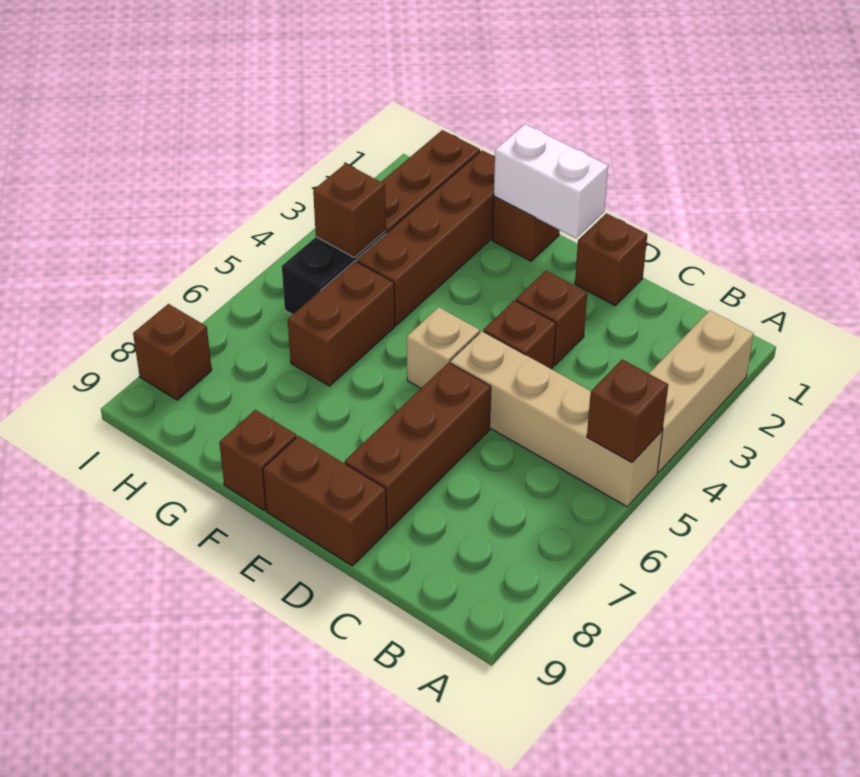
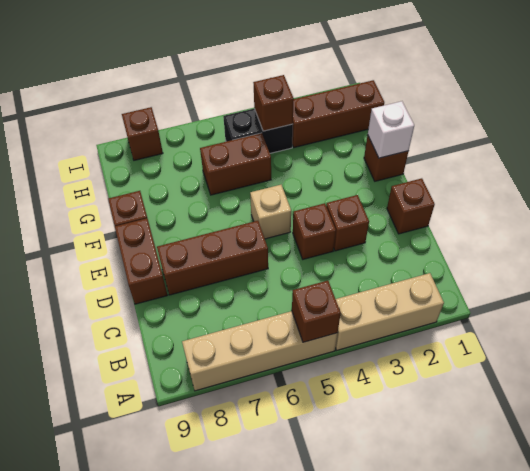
tan brick A5:D5 level 1 -> tan brick A5:A8 level 1
white brick E1:F1 level 2 -> white brick F1 level 2
brown brick G1:G4 level 1 -> none

